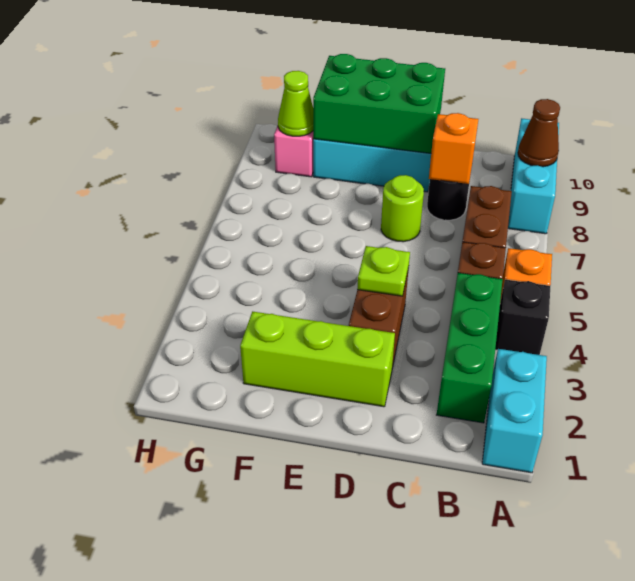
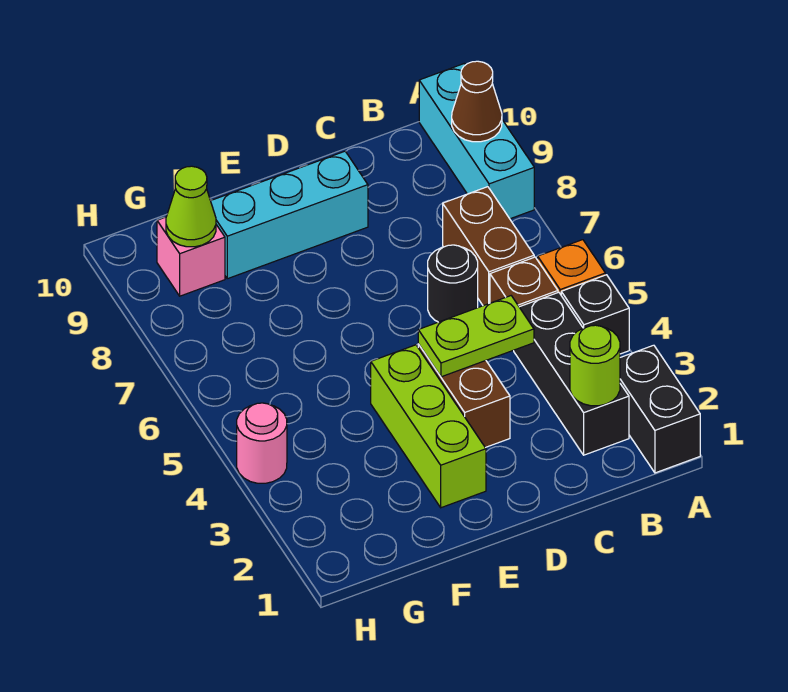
cyan brick A1:A2 level 1 -> black brick A1:A2 level 1
green brick B2:B4 level 1 -> black brick B2:B4 level 1
black round brick C8 level 1 -> black round brick C6 level 1
orange brick C8 level 2 -> none
lime brick D2:F2 level 1 -> lime brick E2:E4 level 1
lime plate D4 level 2 -> lime plate C4:D4 level 2
lime round brick D7 level 1 -> lime round brick B2 level 2
green brick D9:F10 level 2 -> none
none -> pink round brick H4 level 1

